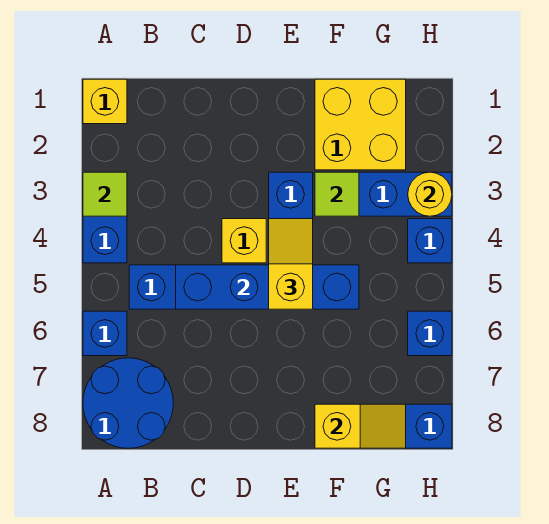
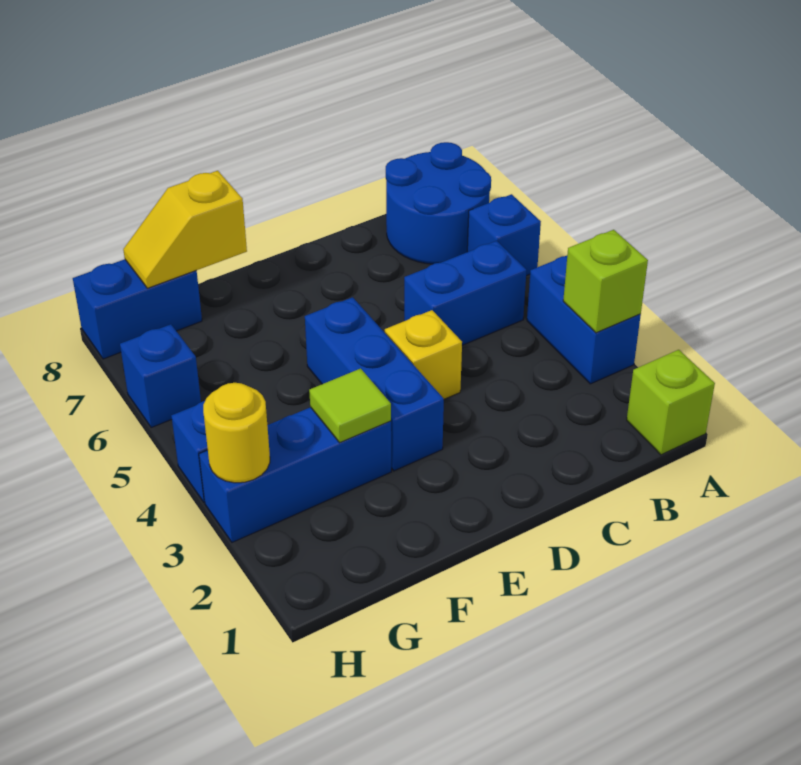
yellow brick A1 level 1 -> lime brick A1 level 1
lime tile A3 level 2 -> lime brick A3 level 2
blue brick C5:F5 level 2 -> none
yellow slope E4:E5 level 3 top 5 -> none
yellow brick F1:G2 level 1 -> none

